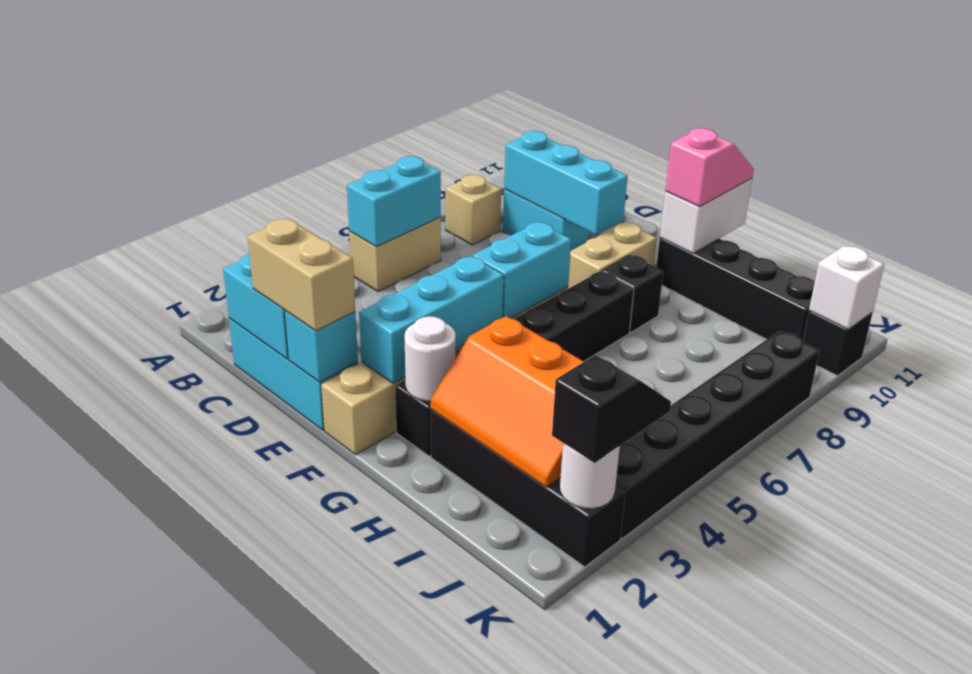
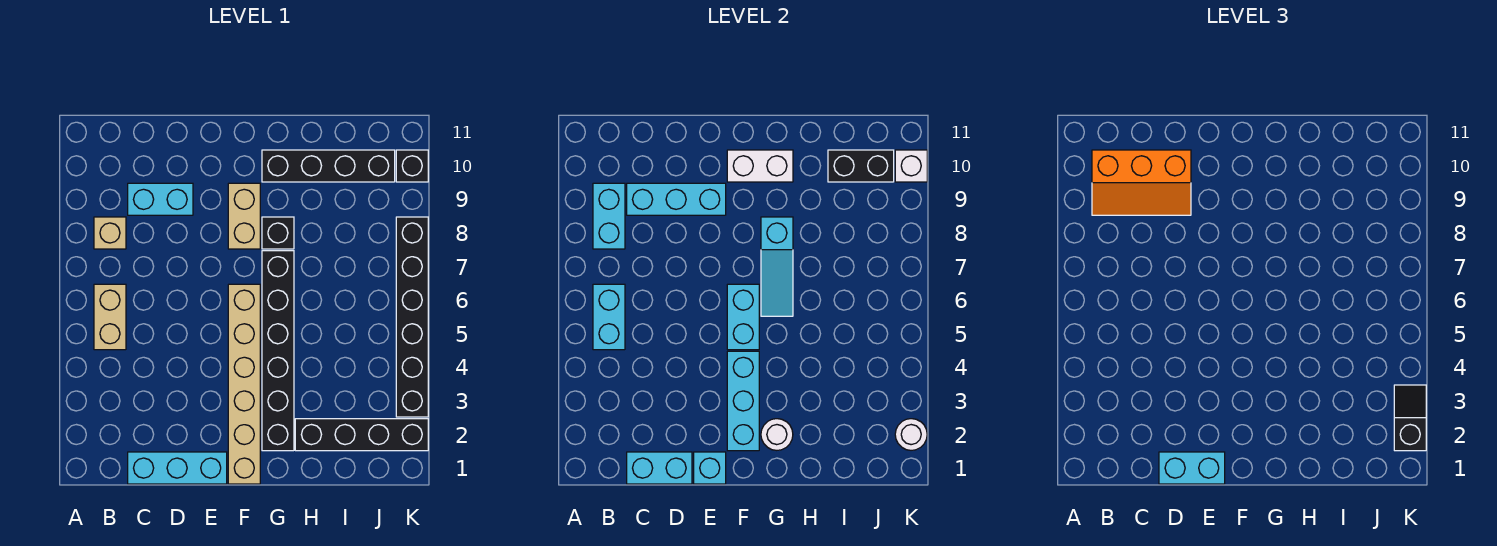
none -> cyan brick B8:B9 level 2
tan brick D1:E1 level 3 -> cyan brick D1:E1 level 3
none -> cyan slope G6:G8 level 2 top 8
white brick G10:G11 level 2 -> white brick F10:G10 level 2
pink slope G10:G11 level 3 top 10 -> none
orange slope H2:J3 level 2 top 3 -> orange slope B9:D10 level 3 top 10
none -> black brick I10:J10 level 2

